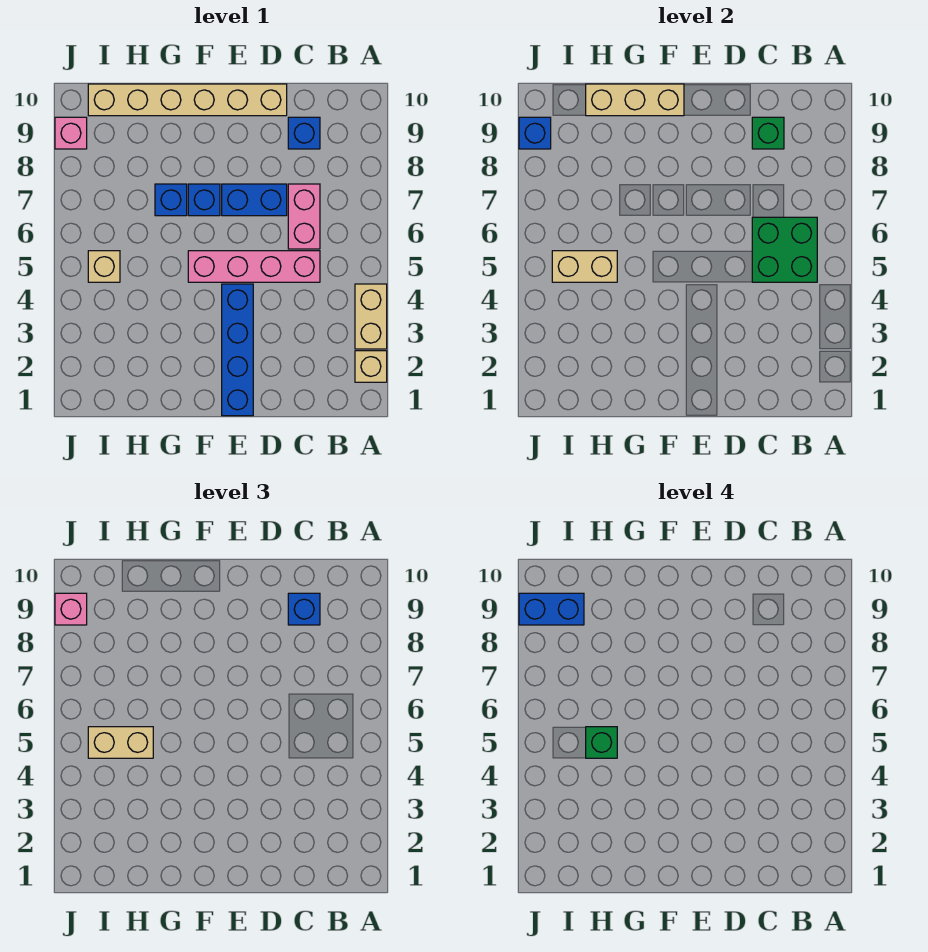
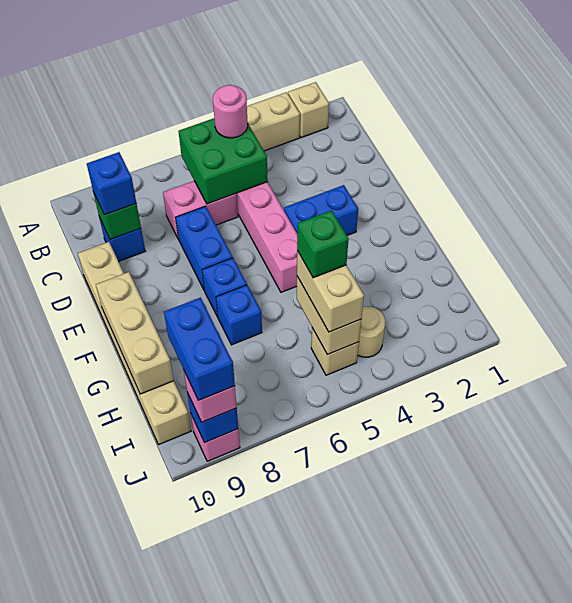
none -> pink round brick B5 level 3
blue brick E1:E4 level 1 -> blue brick E3:E4 level 1
none -> tan round brick I4 level 1

